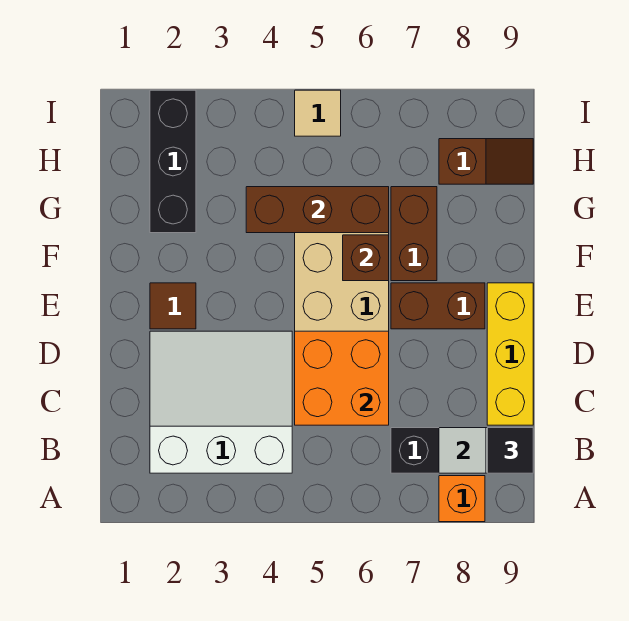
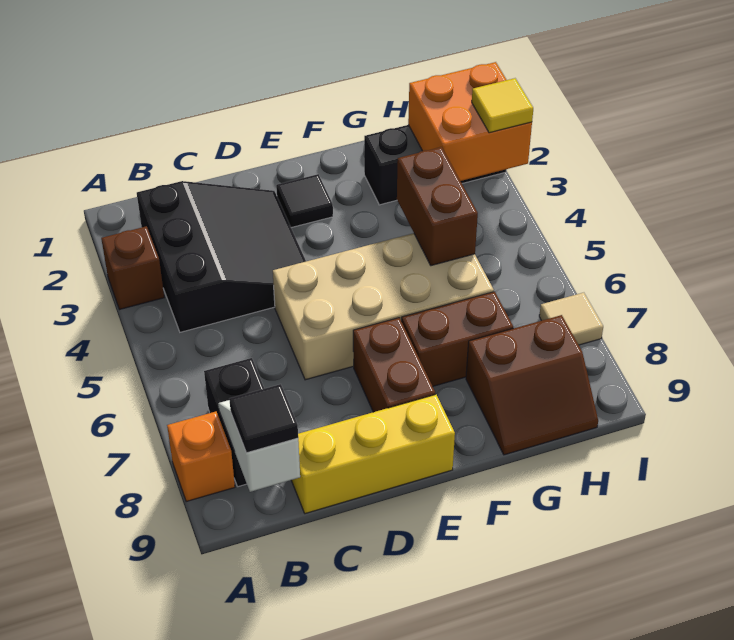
white slope B2:D4 level 1 top B -> black slope B2:D4 level 1 top B
orange brick C5:D6 level 2 -> orange brick H2:I3 level 2
brown tile E2 level 1 -> black tile E2 level 1
brown brick F6 level 2 -> brown brick A3 level 1
brown brick G4:G6 level 2 -> brown brick G4:G5 level 2
brown slope H8:H9 level 1 top 8 -> brown slope G8:H9 level 1 top 8
none -> yellow tile I3 level 3
tan tile I5 level 1 -> tan tile I7 level 1

